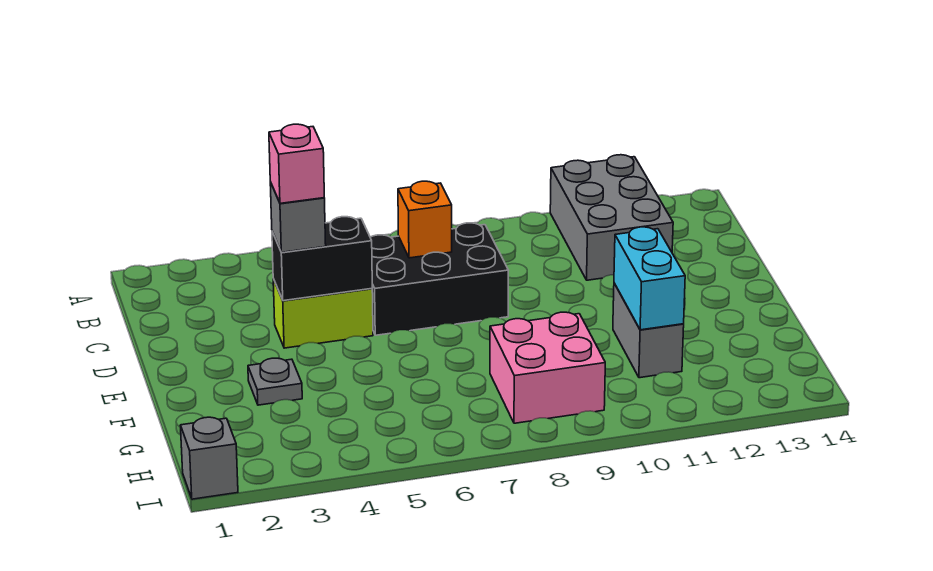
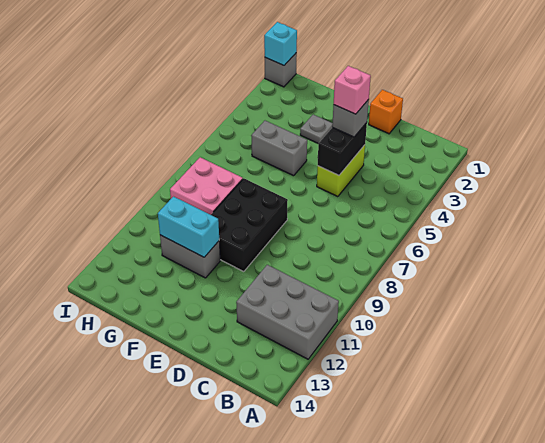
black brick C6:D8 level 1 -> black brick E8:F10 level 1
orange brick C7 level 2 -> orange brick D1 level 1
none -> grey brick F5:G5 level 1
none -> cyan brick I1 level 2

